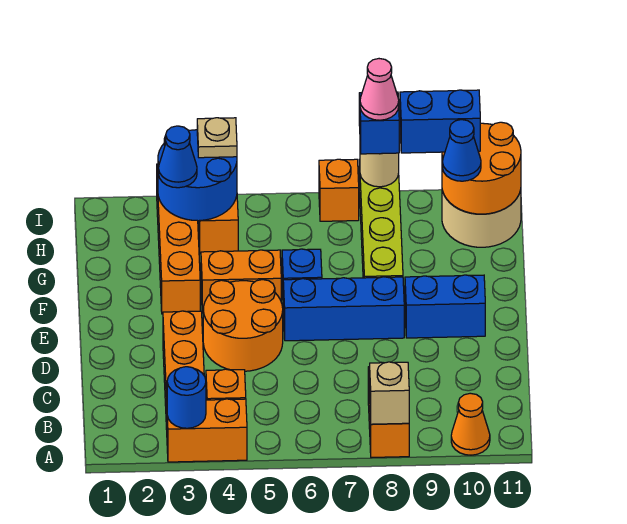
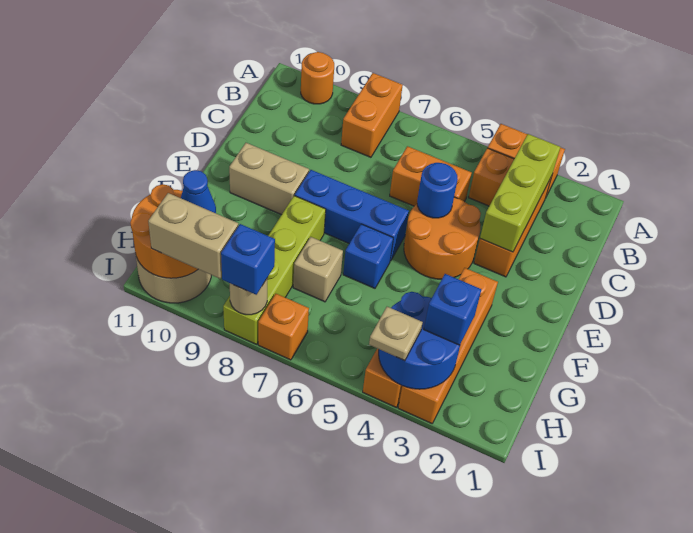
blue round brick A3 level 2 -> blue round brick D5 level 2
tan brick A8 level 2 -> tan brick G7 level 1
orange cone A10 level 1 -> orange round brick A10 level 1
none -> lime brick B3:D3 level 2
blue brick E9:E10 level 1 -> tan brick E9:E10 level 1
orange brick F4:F5 level 1 -> orange brick C5:C6 level 1
blue cone H3 level 3 -> blue brick H3 level 3
pink cone I8 level 4 -> none
blue brick I9:I10 level 3 -> tan brick I9:I10 level 3

